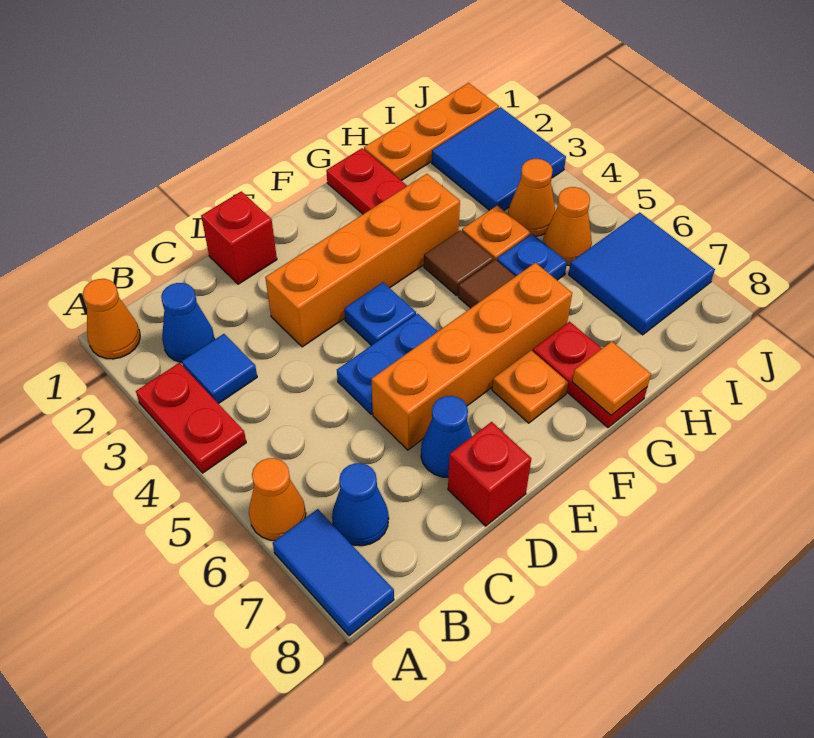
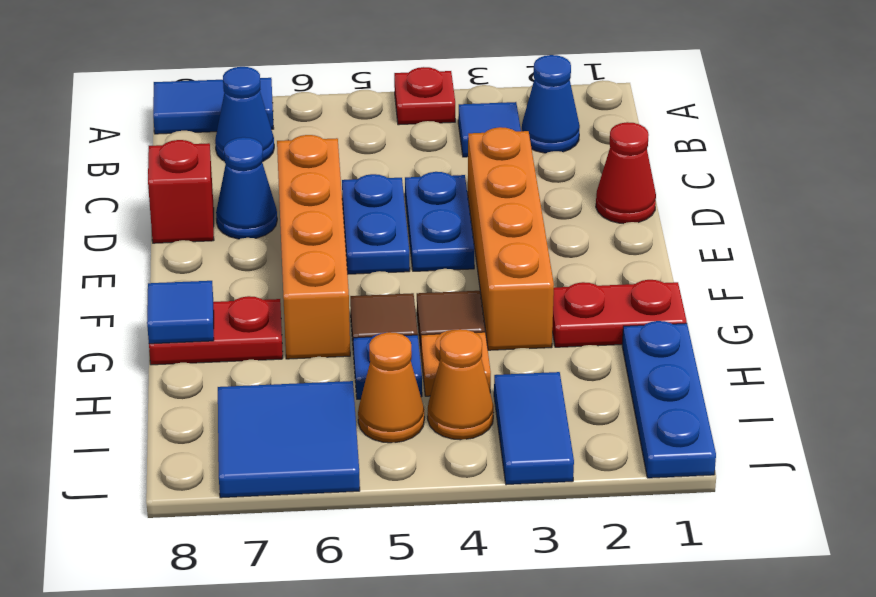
orange cone A1 level 1 -> none
red plate A3:A4 level 1 -> red plate A4 level 1
orange cone A6 level 1 -> none
red brick D1 level 1 -> red cone D1 level 1
blue plate E4 level 1 -> blue plate D4:E4 level 1
orange plate F7 level 1 -> none
orange tile G8 level 2 -> blue tile G8 level 2
orange plate H1:J1 level 1 -> blue plate H1:J1 level 1
blue tile I2:J3 level 1 -> blue tile I3:J3 level 1

